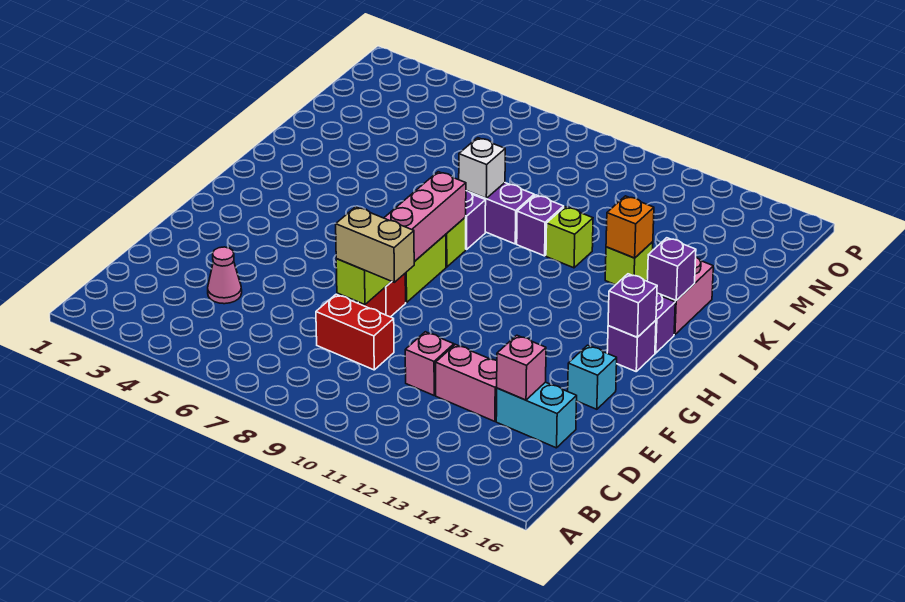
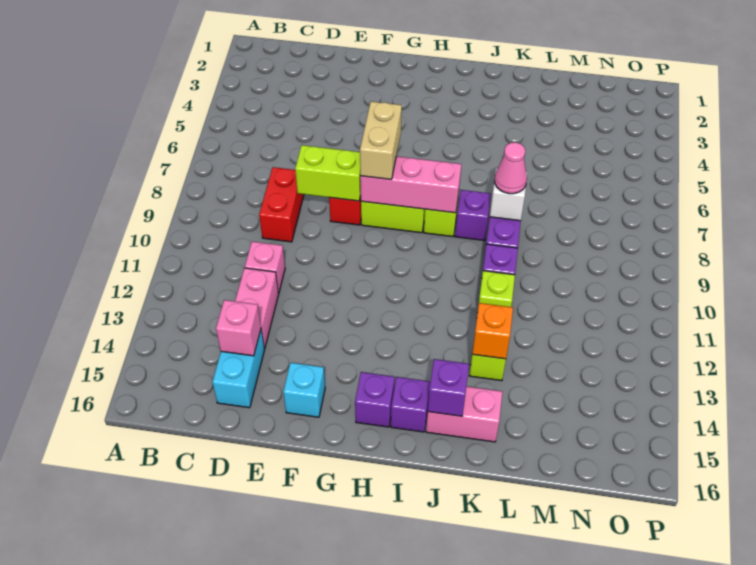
pink cone D4 level 1 -> pink cone K8 level 3
tan brick E8:E9 level 3 -> tan brick G7:G8 level 3
purple brick H15 level 2 -> none

